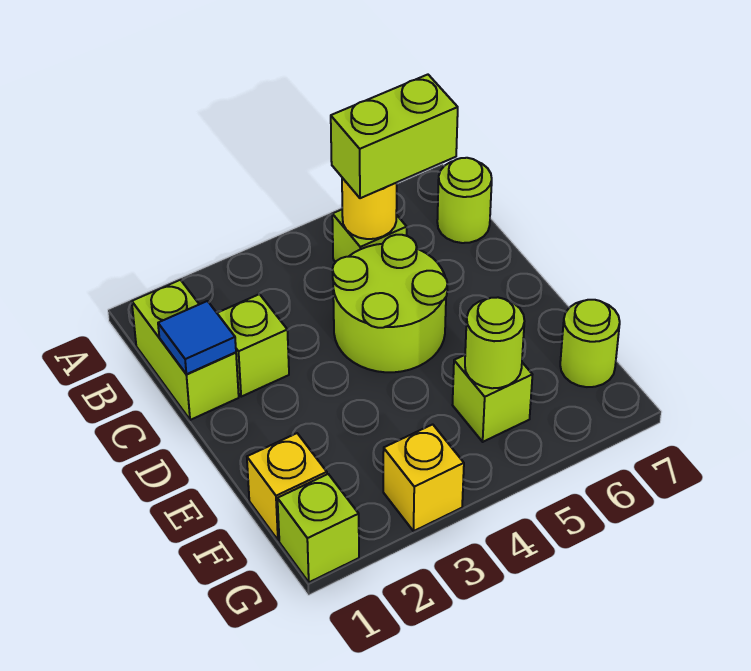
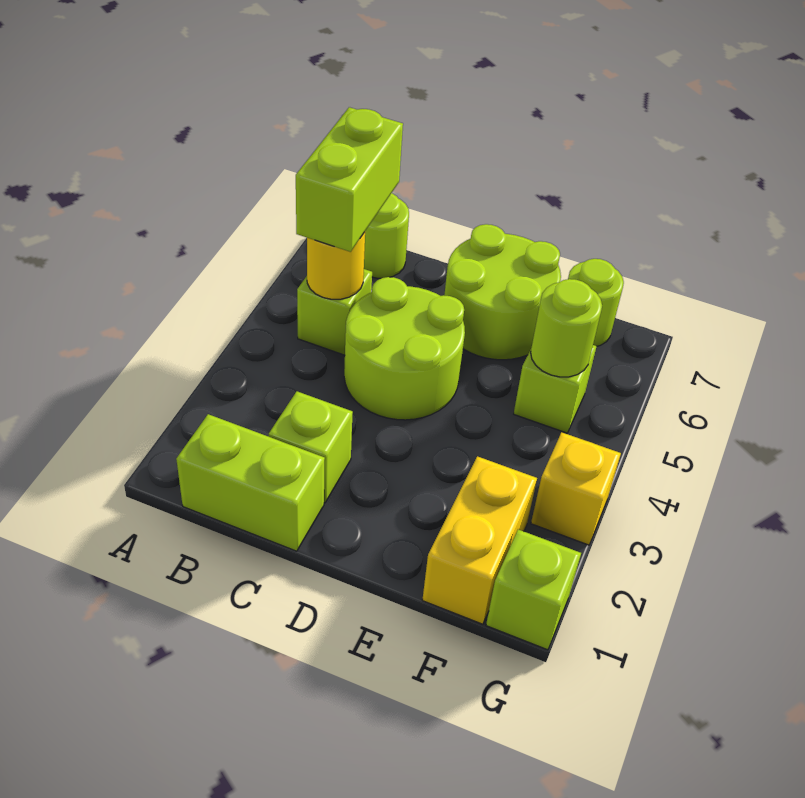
blue tile C1 level 2 -> none
none -> lime round brick D6:E7 level 1
yellow brick F1 level 1 -> yellow brick F1:F2 level 1

